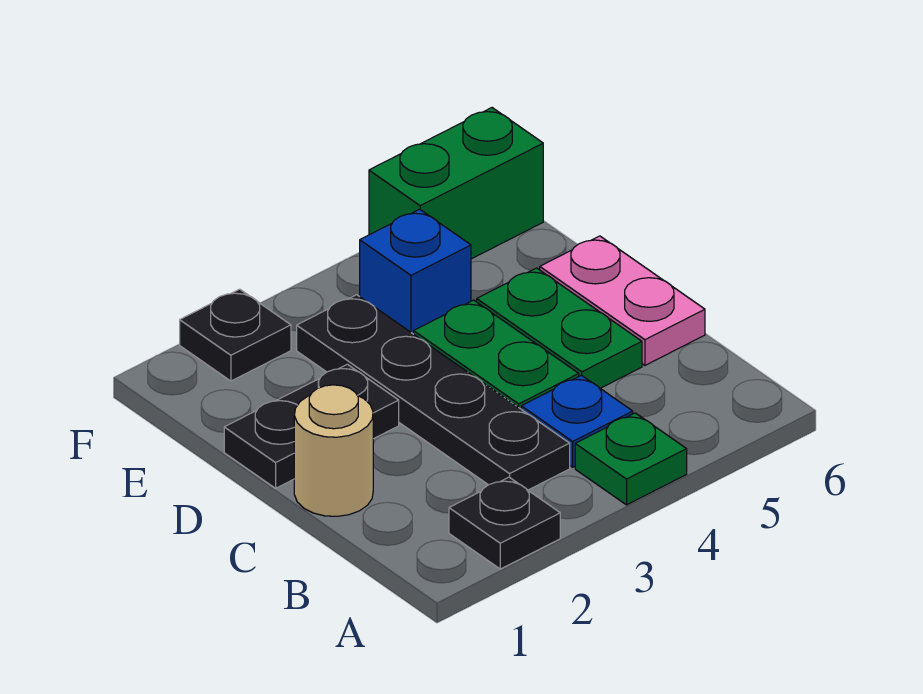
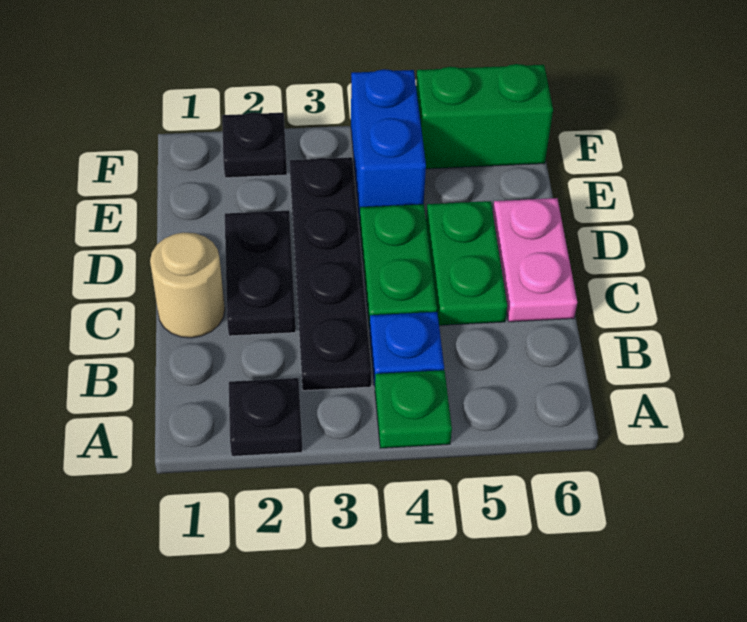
black plate D1:D2 level 1 -> black plate C2:D2 level 1
blue brick E4 level 1 -> blue brick E4:F4 level 1

